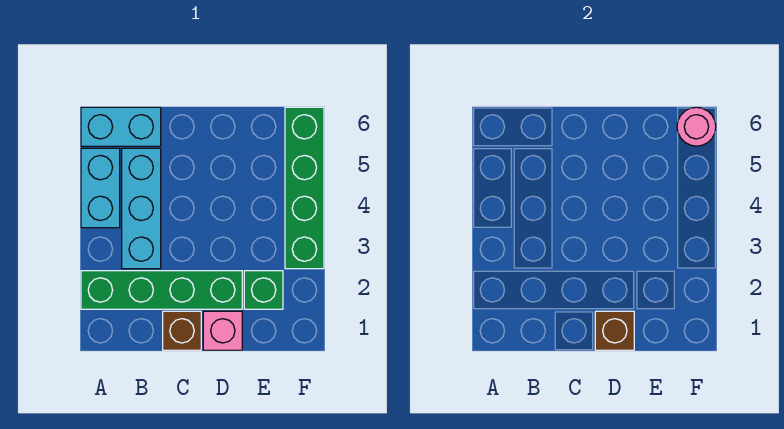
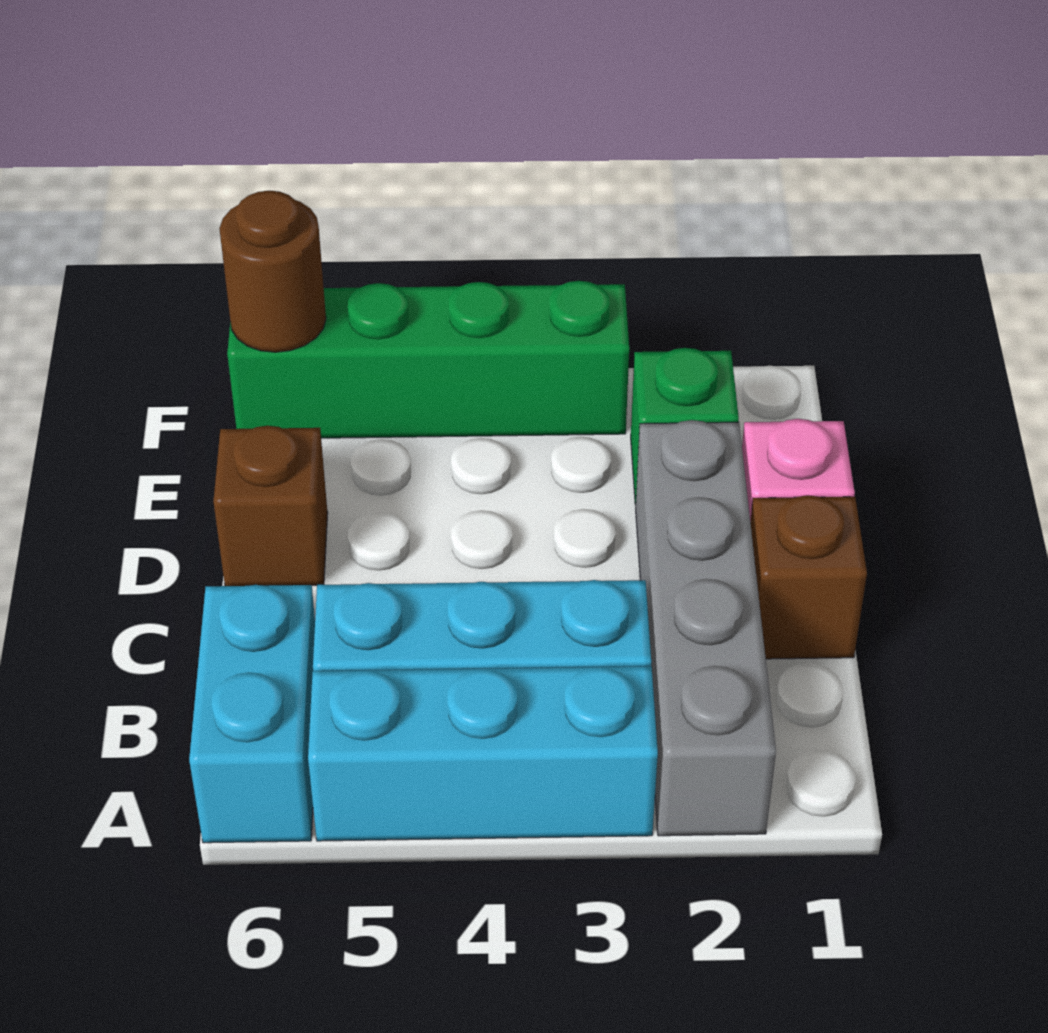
green brick A2:D2 level 1 -> grey brick A2:D2 level 1
cyan brick A4:A5 level 1 -> cyan brick A3:A5 level 1
brown brick D1 level 2 -> brown brick D6 level 1
pink round brick F6 level 2 -> brown round brick F6 level 2

